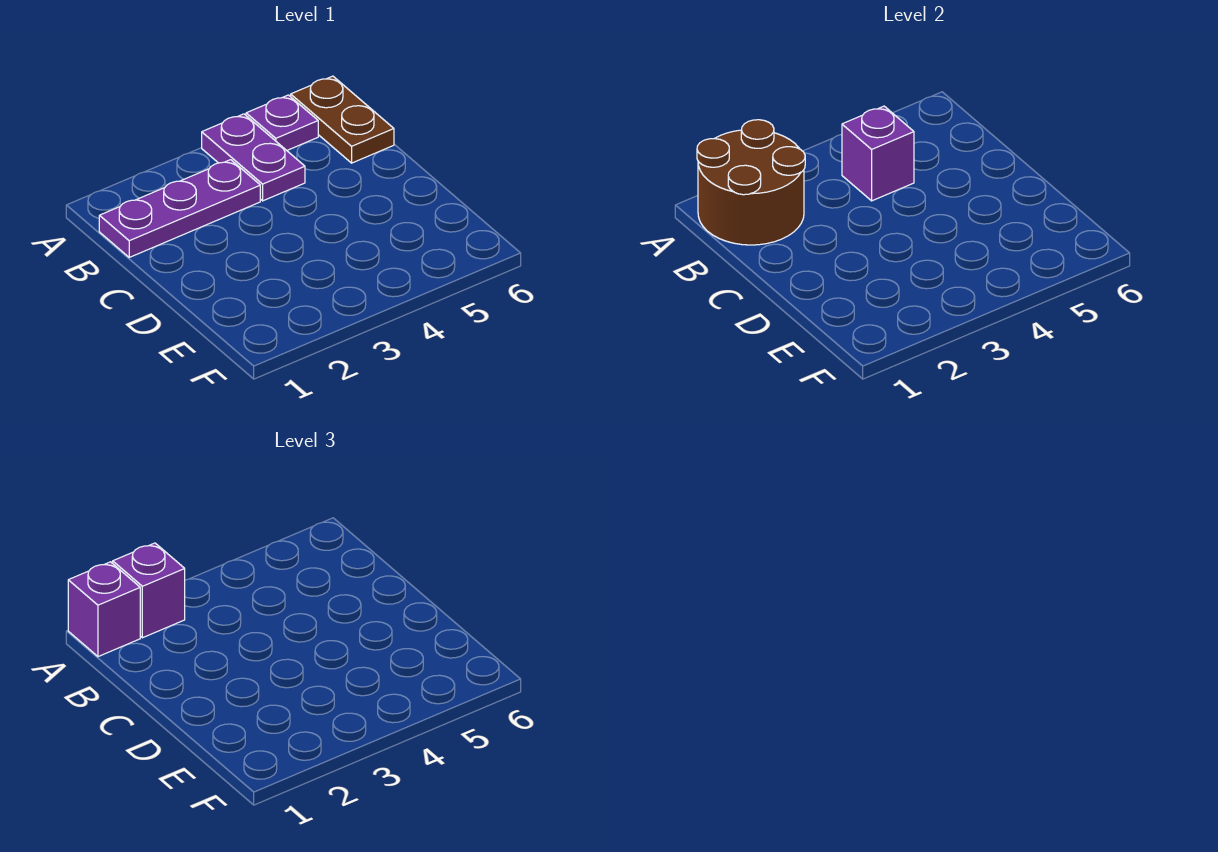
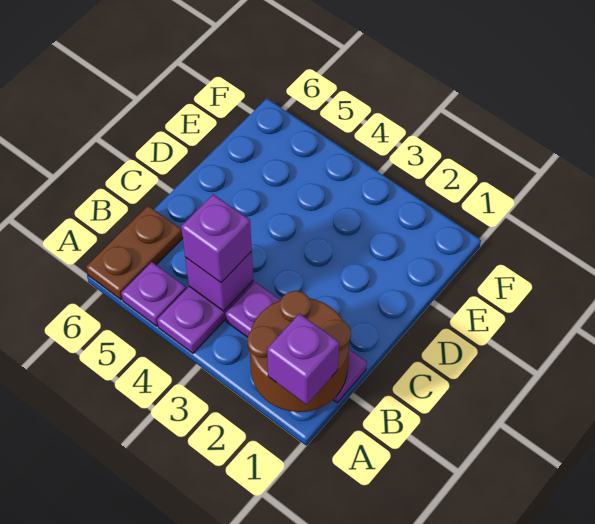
purple brick A2 level 3 -> purple brick B4 level 3

